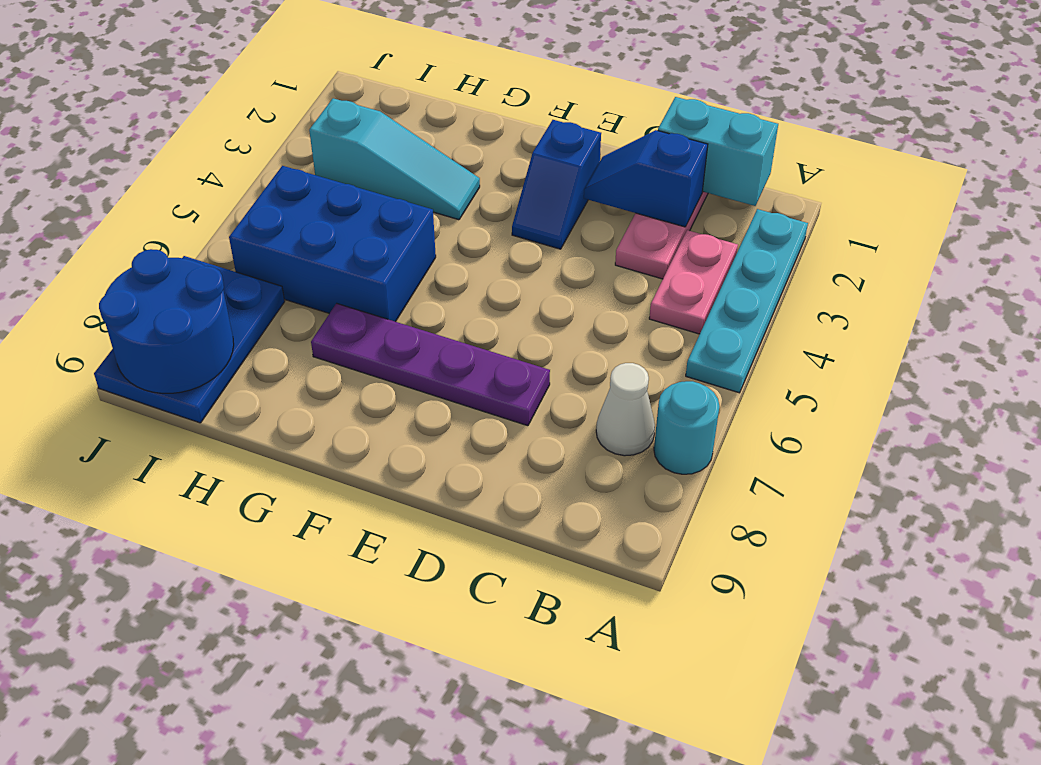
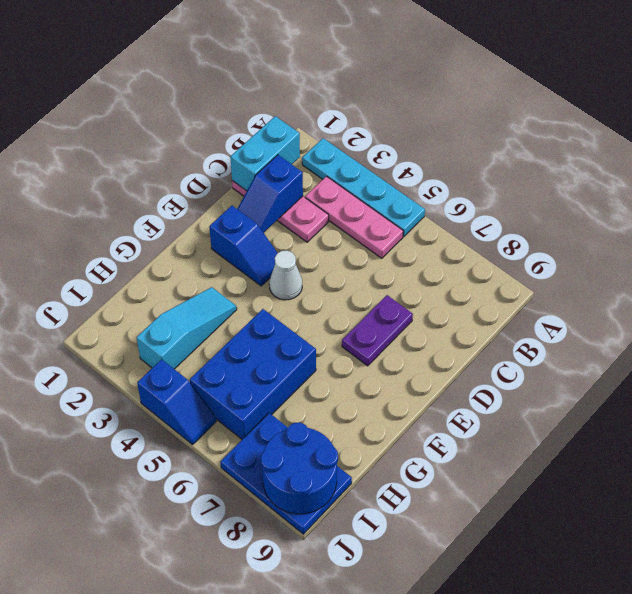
cyan round brick A7 level 1 -> none
pink plate B3:B4 level 1 -> pink plate B3:B5 level 1
white cone B7 level 1 -> white cone E4 level 1
purple plate D7:G7 level 1 -> purple plate D7:E7 level 1
none -> blue slope J4:J5 level 1 top 4

